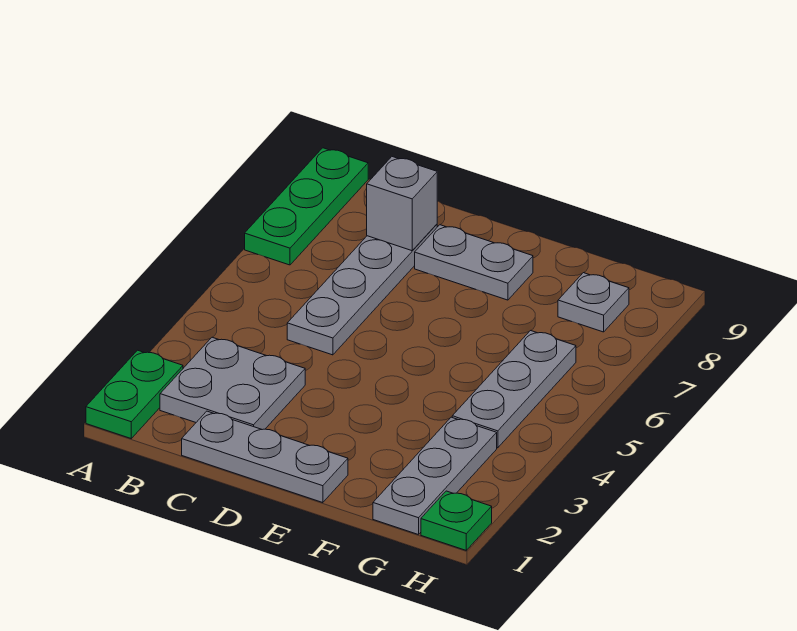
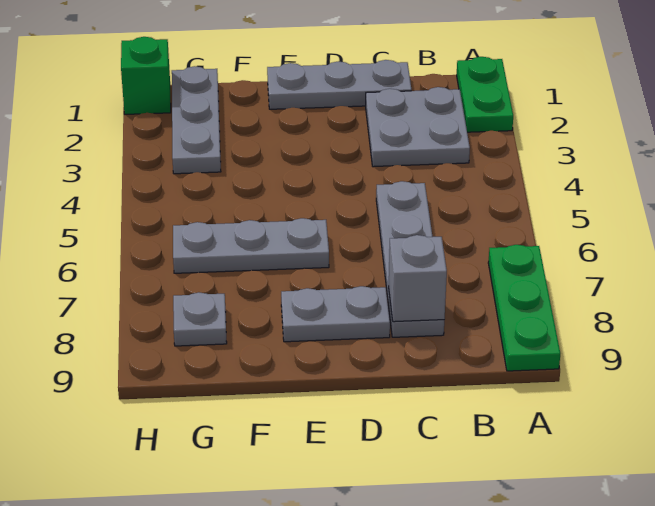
grey plate G4:G6 level 1 -> grey plate E6:G6 level 1
green plate H1 level 1 -> green brick H1 level 1

